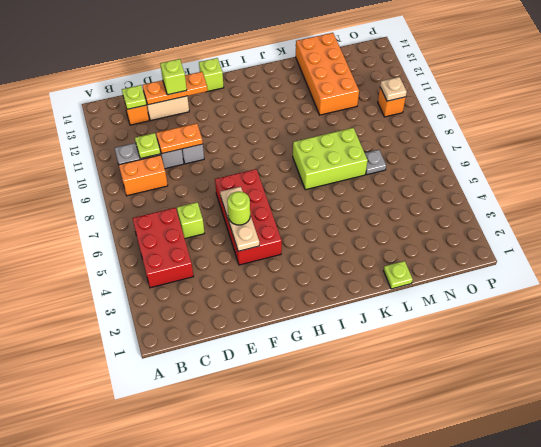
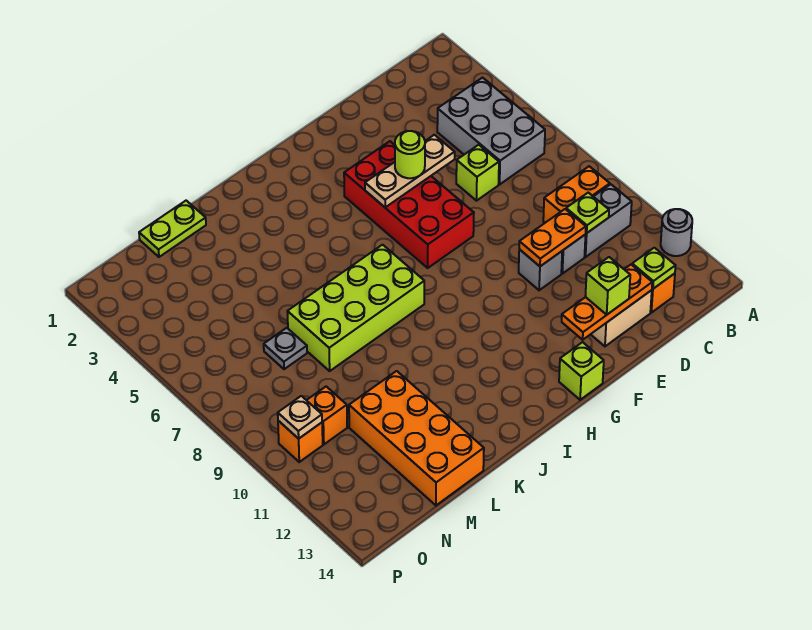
none -> grey round brick A12 level 1
red brick B4:C6 level 1 -> grey brick B4:C6 level 1
tan plate F4:F6 level 2 -> tan plate E5:G5 level 2
lime brick J7:L8 level 1 -> lime brick I7:L8 level 1
lime plate L1 level 1 -> lime plate L1:M1 level 1
none -> orange brick N10 level 1

